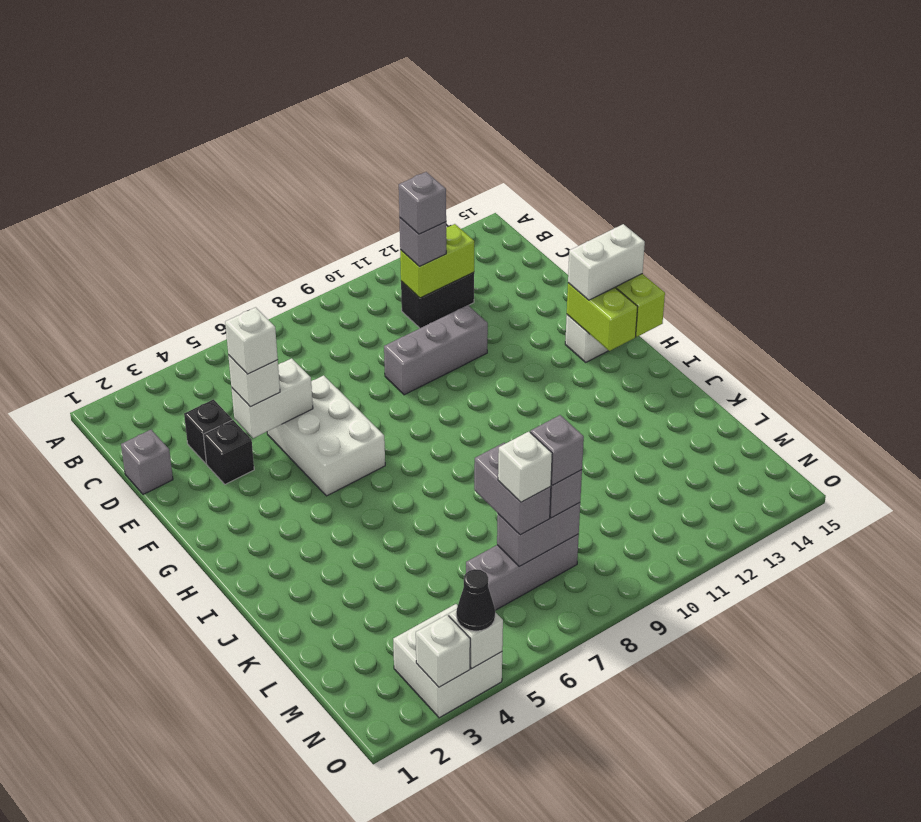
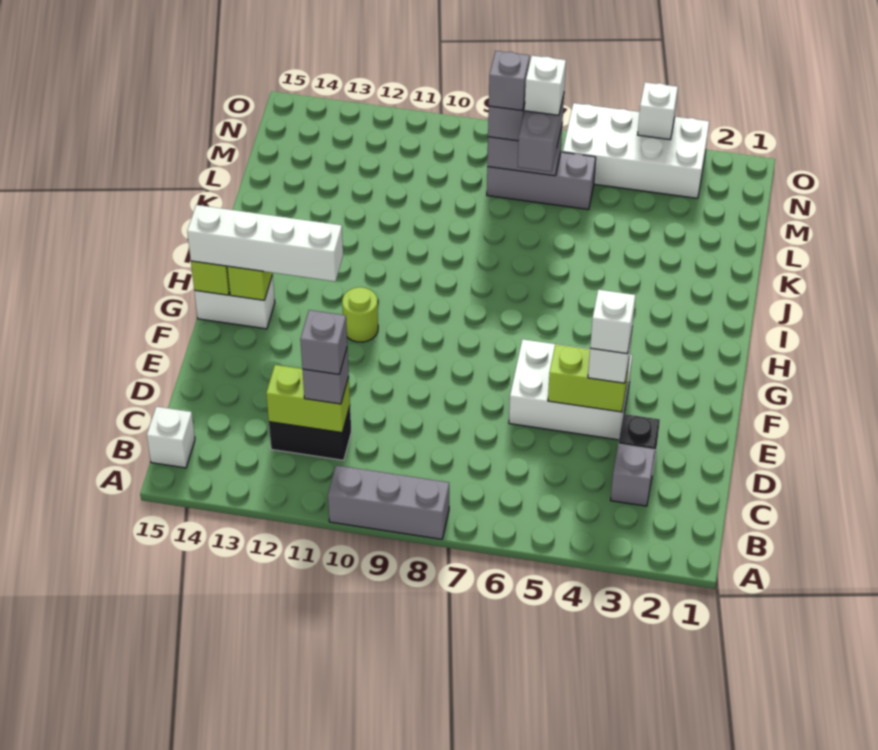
grey brick D1 level 1 -> grey brick C3 level 1
black brick E3 level 1 -> none
white brick E4:E5 level 2 -> lime brick E4:E5 level 2
white brick E5:G6 level 1 -> white brick E4:F6 level 1
grey brick E9:E11 level 1 -> grey brick A8:A10 level 1
none -> lime round brick G11 level 1
white brick G14:G15 level 3 -> white brick G12:G15 level 3
white brick N3:O4 level 1 -> white brick N3:O6 level 1
white brick O3 level 2 -> white brick B15 level 1
black cone O4 level 3 -> none

